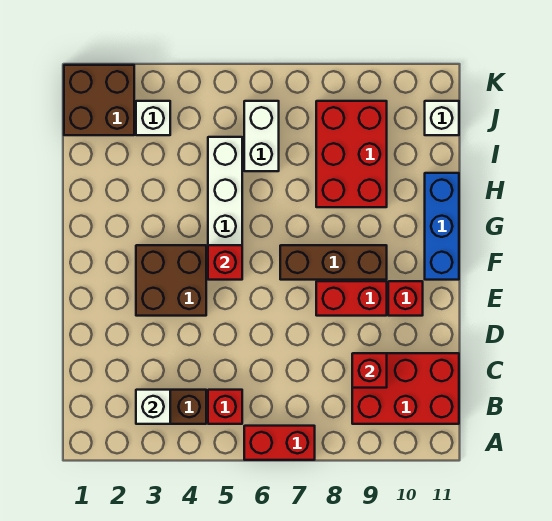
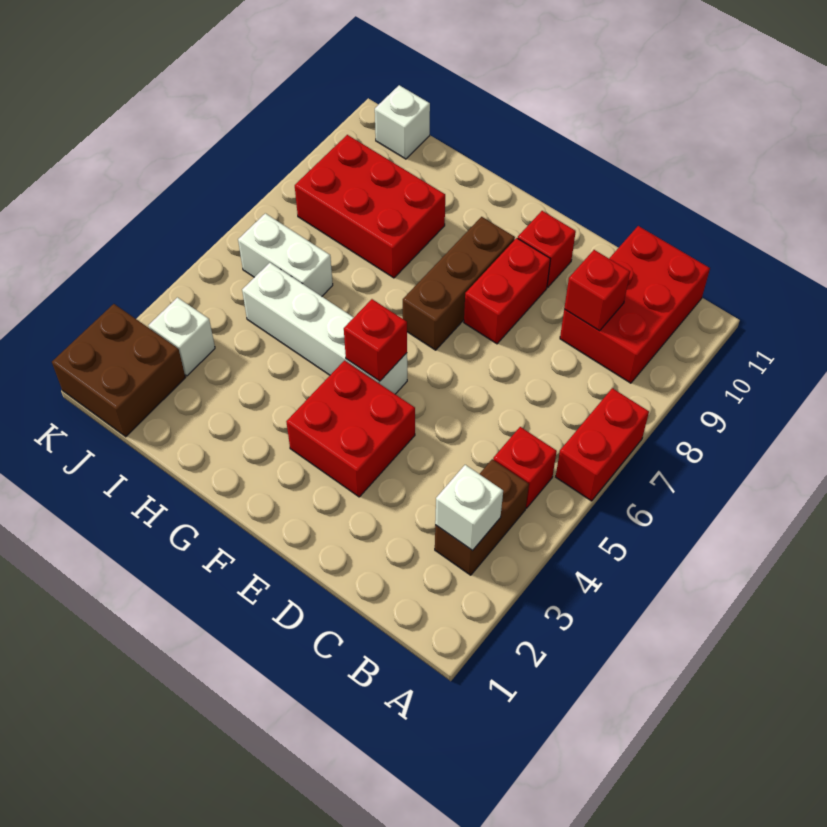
brown brick E3:F4 level 1 -> red brick E3:F4 level 1
blue brick F11:H11 level 1 -> none

